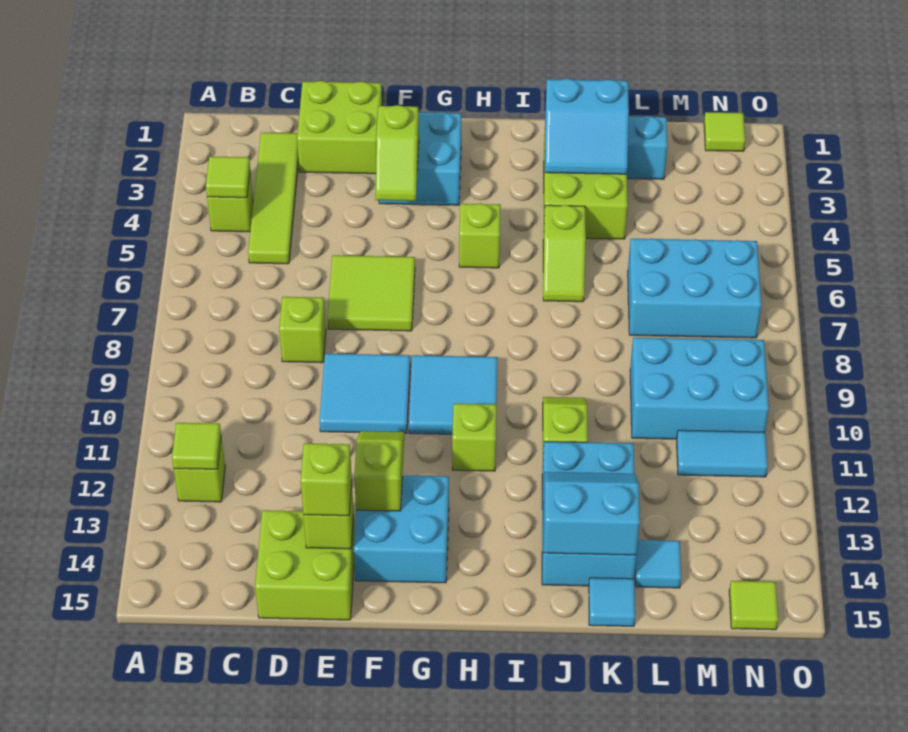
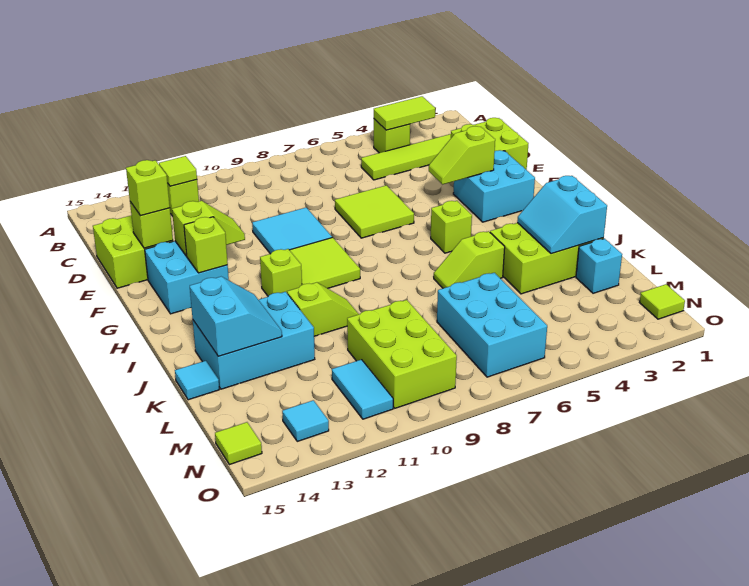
lime tile B4 level 2 -> lime tile B3:B4 level 2
lime brick D8 level 1 -> lime brick G13 level 2
cyan tile G9:H10 level 1 -> lime tile G9:H10 level 1
cyan brick L9:N10 level 1 -> lime brick L9:N10 level 1
cyan tile L14 level 1 -> cyan tile N13 level 1

